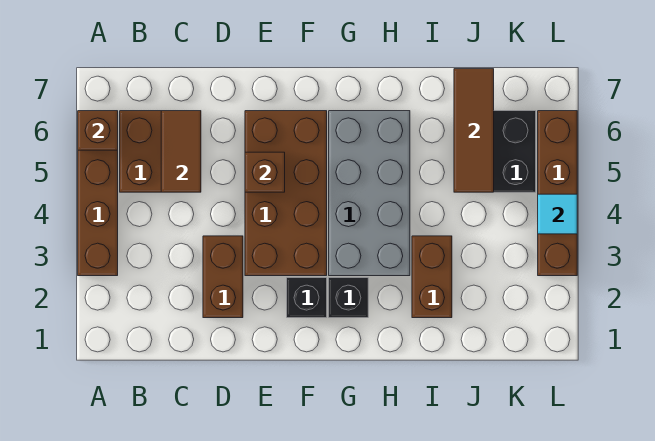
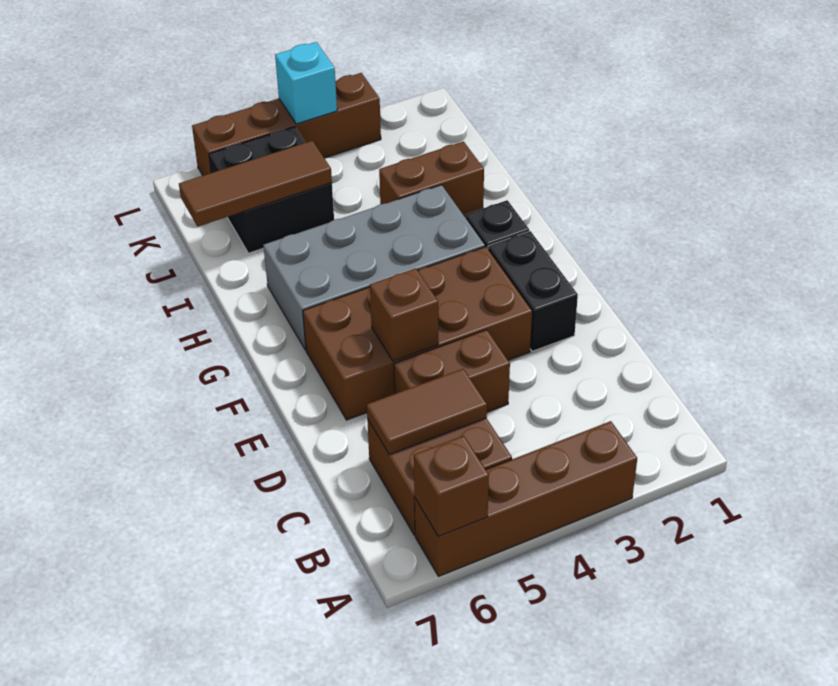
brown brick D2:D3 level 1 -> brown brick D4:D5 level 1
black brick F2 level 1 -> black brick E2:F2 level 1
cyan tile L4 level 2 -> cyan brick L4 level 2

